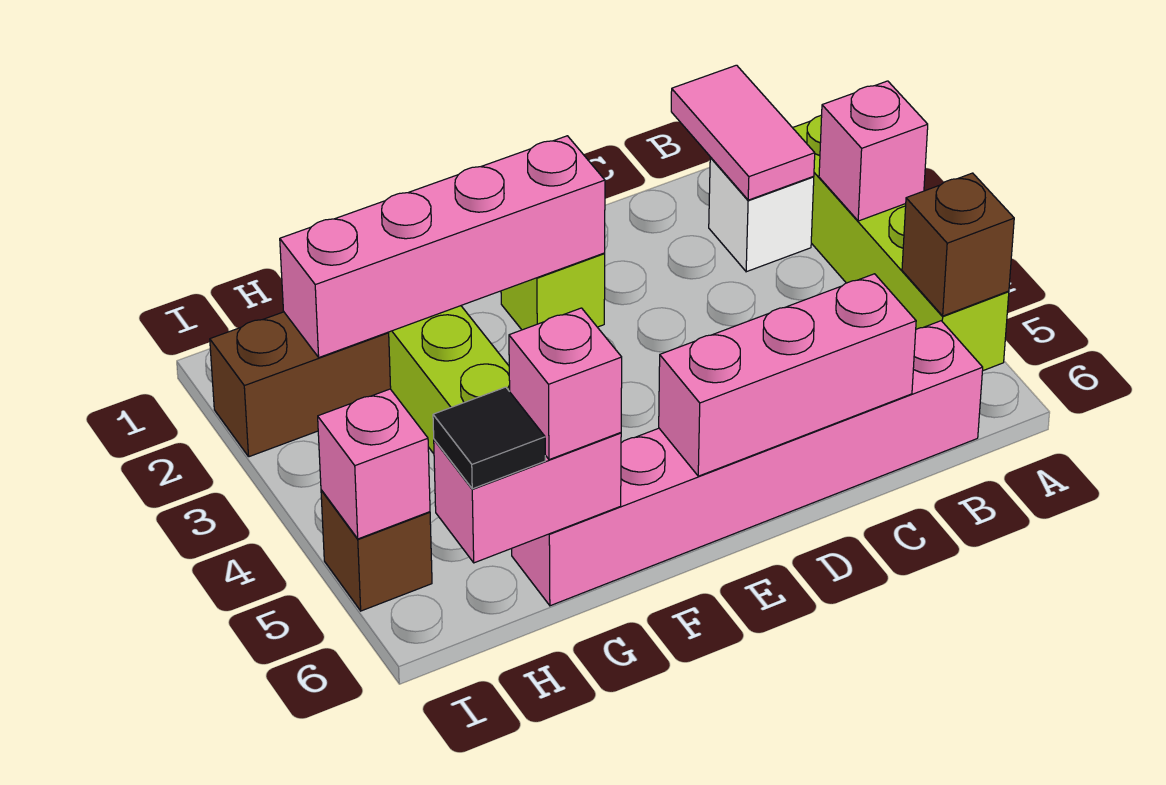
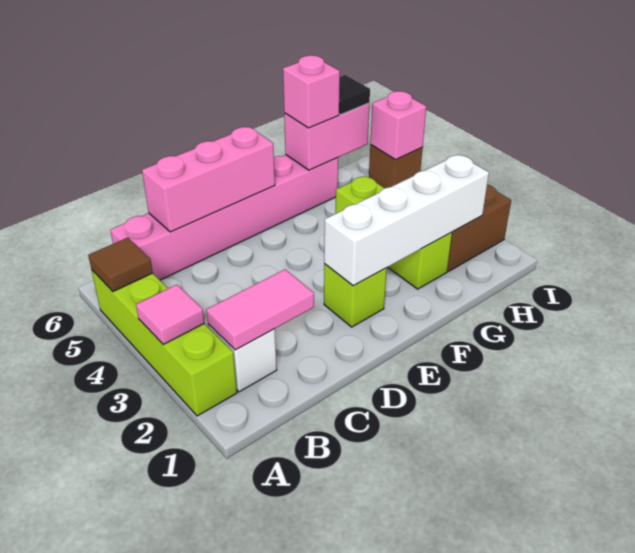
pink brick A3 level 2 -> pink tile A3 level 2
brown brick A5 level 2 -> brown tile A5 level 2
pink tile B1:B2 level 2 -> pink tile B2:C2 level 2
pink brick E2:H2 level 2 -> white brick E2:H2 level 2

